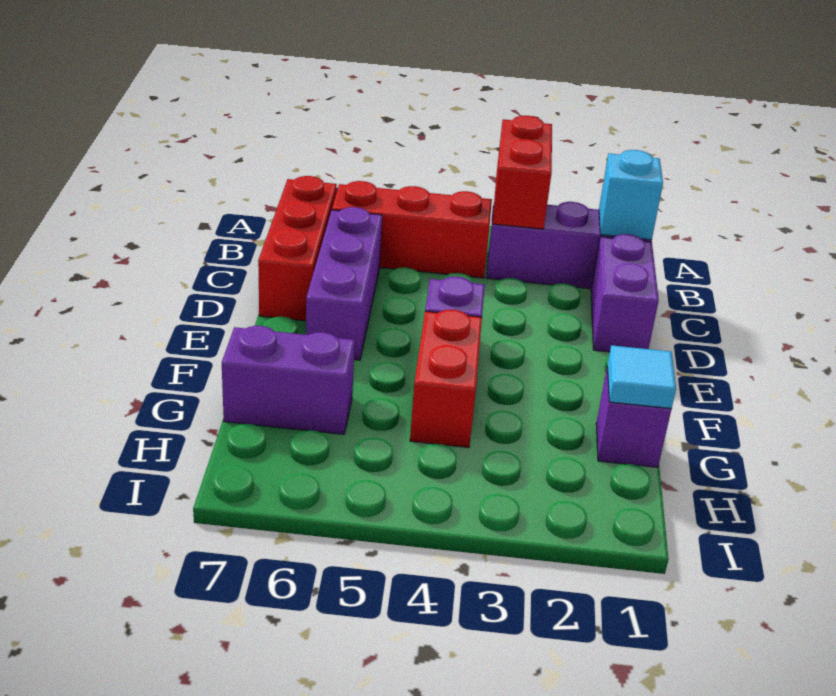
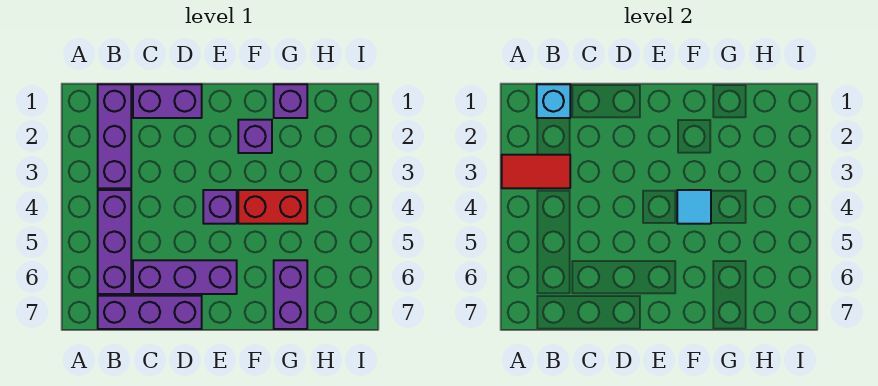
red brick A3:B3 level 2 -> red tile A3:B3 level 2
red brick B4:B6 level 1 -> purple brick B4:B6 level 1
red brick B7:D7 level 1 -> purple brick B7:D7 level 1
none -> purple brick F2 level 1
cyan tile G1 level 2 -> cyan tile F4 level 2

